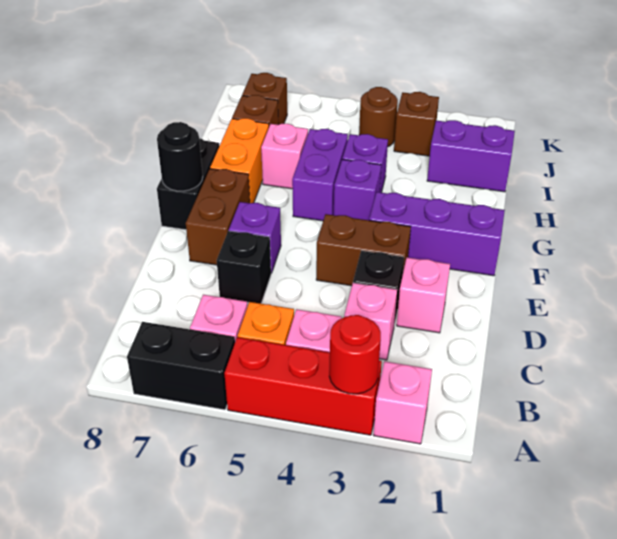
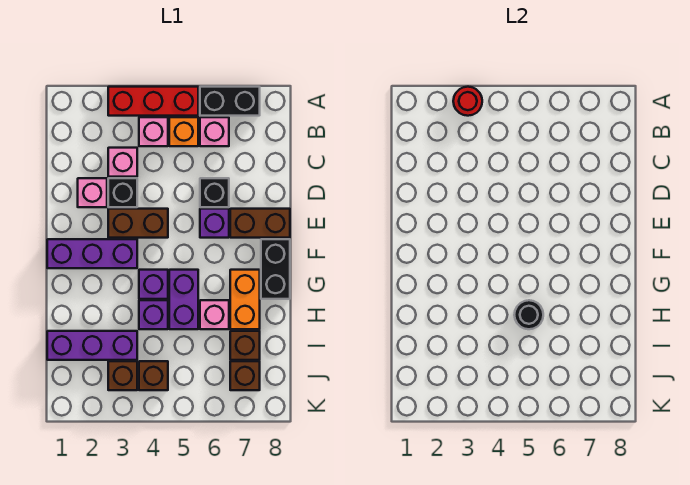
pink brick A2 level 1 -> none
brown brick E7:F7 level 1 -> brown brick E7:E8 level 1
black round brick F8 level 2 -> black round brick H5 level 2
purple brick I1:I2 level 1 -> purple brick I1:I3 level 1
brown round brick J4 level 1 -> brown brick J4 level 1

